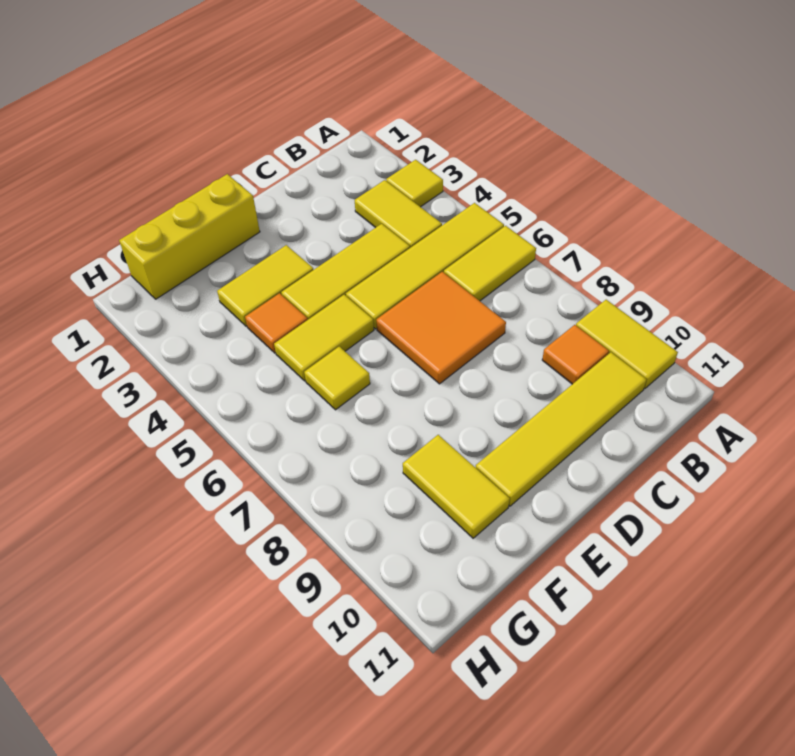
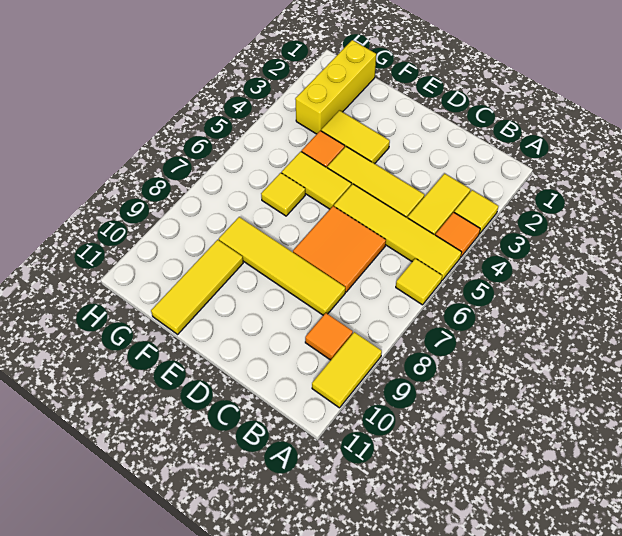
none -> orange tile A4 level 1
yellow tile A6:B6 level 1 -> yellow tile A6 level 1
yellow tile B10:E10 level 1 -> yellow tile C8:F8 level 1
yellow brick E1:G1 level 1 -> yellow brick G1:G3 level 1
yellow tile F9:F10 level 1 -> yellow tile F9:F11 level 1

